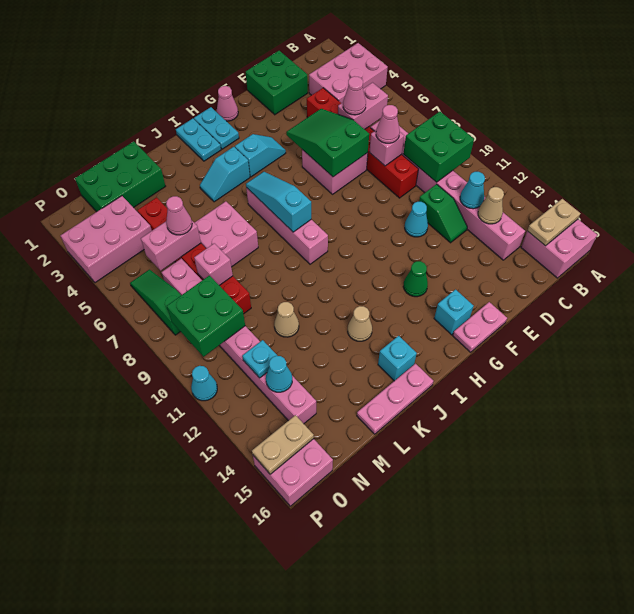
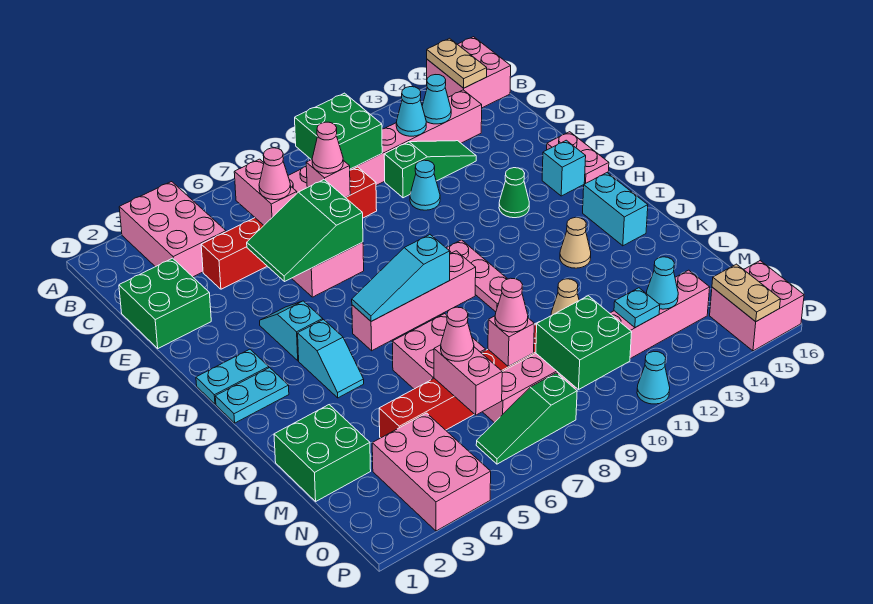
tan cone C13 level 2 -> cyan cone C13 level 2
green slope D11:D12 level 1 top 11 -> green slope D11:D13 level 1 top 11
pink cone G1 level 1 -> pink cone M8 level 3
cyan brick J15 level 1 -> cyan brick I15:J15 level 1
pink plate J16:L16 level 1 -> pink plate H10:J10 level 1
green brick L1:N2 level 1 -> green brick L1:M2 level 1

